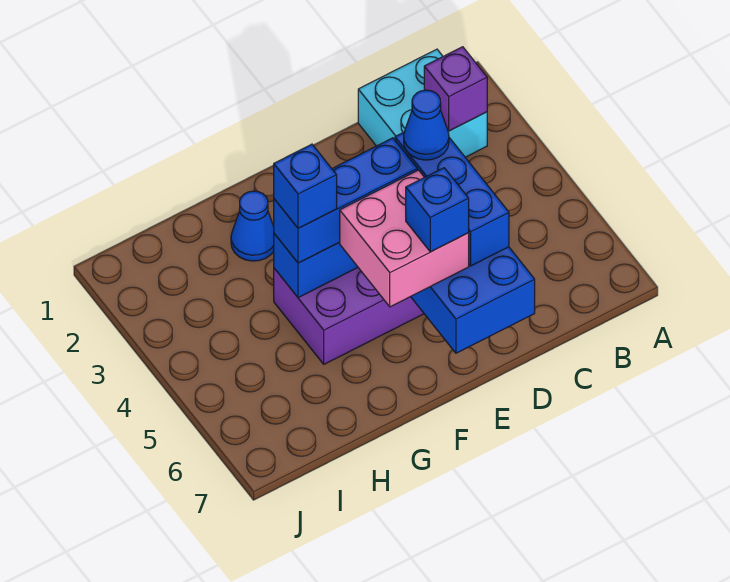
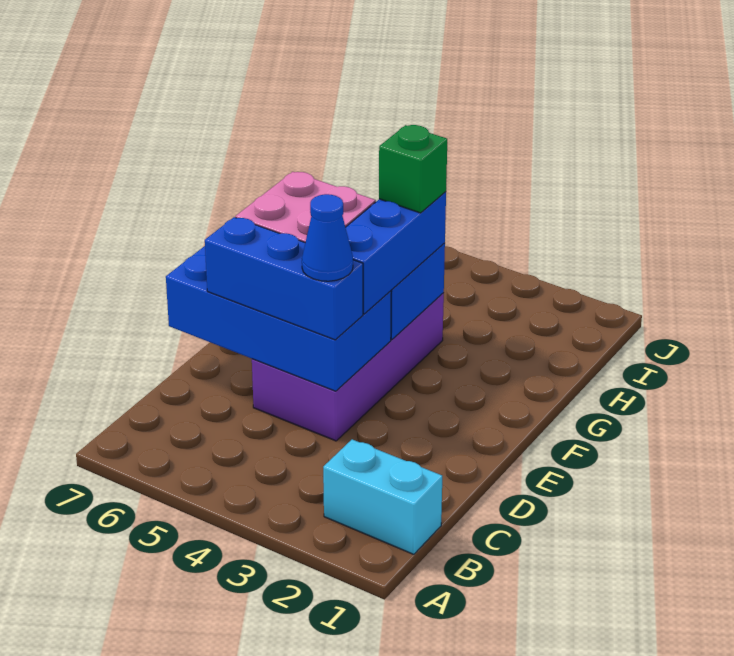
cyan brick B1:C2 level 1 -> cyan brick B1:B2 level 1
purple brick B2 level 2 -> none
blue brick E6 level 4 -> none
blue cone G2 level 1 -> none
blue brick G4 level 4 -> green brick G4 level 4

